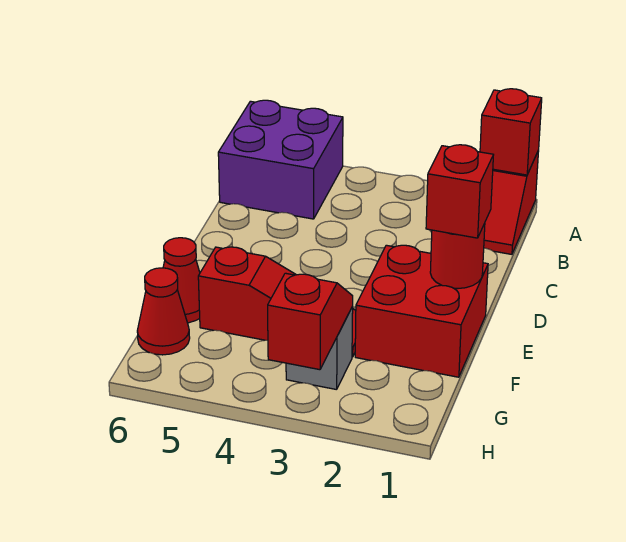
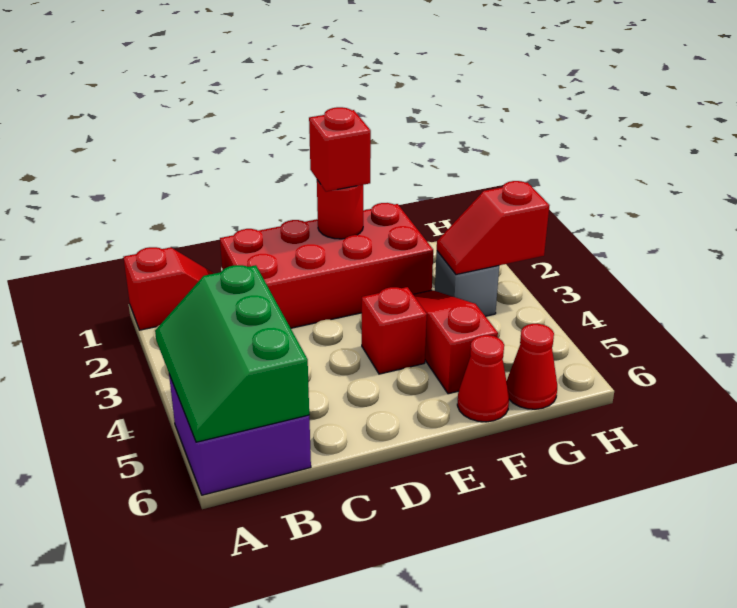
red brick A1 level 2 -> red brick E4 level 1
none -> green slope A4:B6 level 2 top B
red brick E1:F2 level 1 -> red brick C1:F2 level 1

